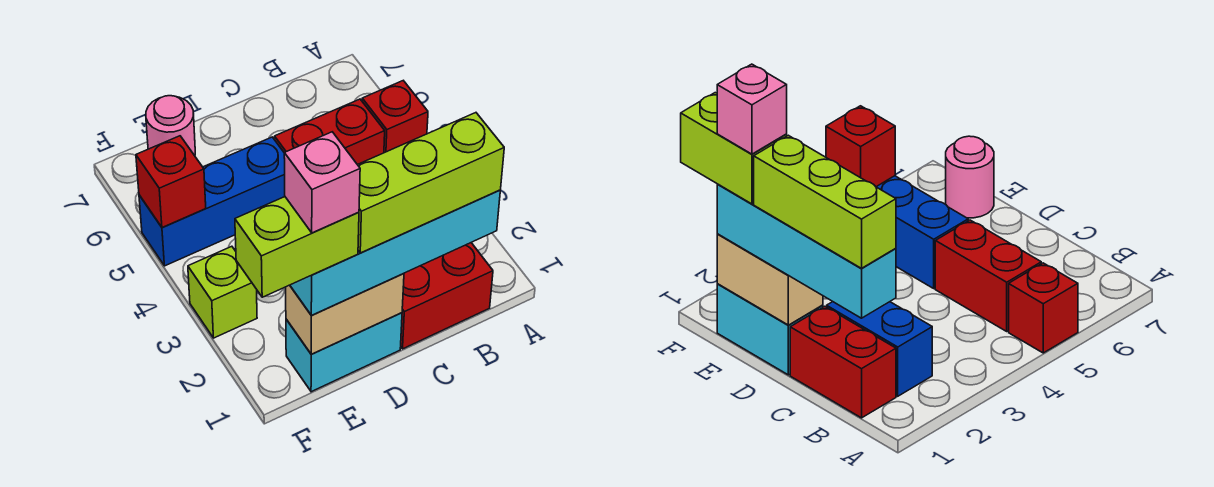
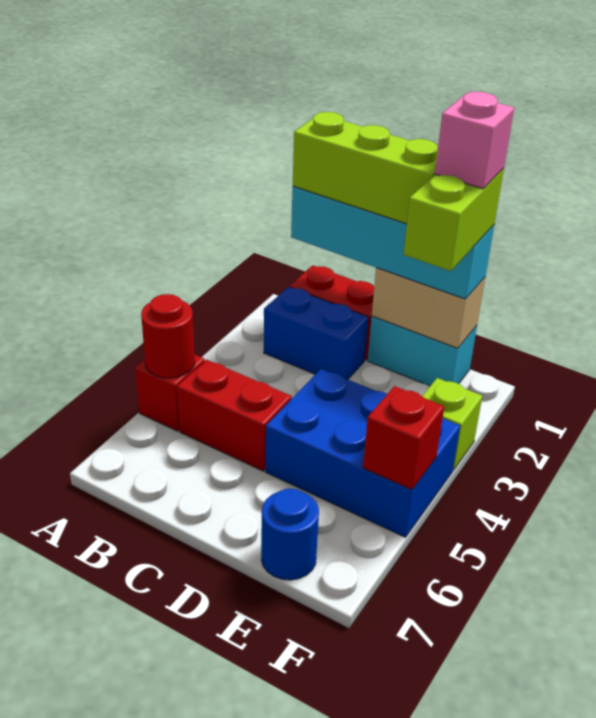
none -> red round brick A5 level 2
blue brick D5:F5 level 1 -> blue brick D4:F5 level 1
lime brick E1:F1 level 4 -> lime brick E1:E2 level 4
pink round brick E7 level 1 -> blue round brick E7 level 1

